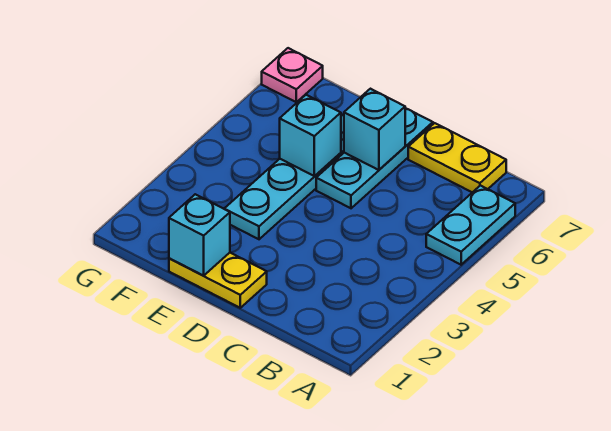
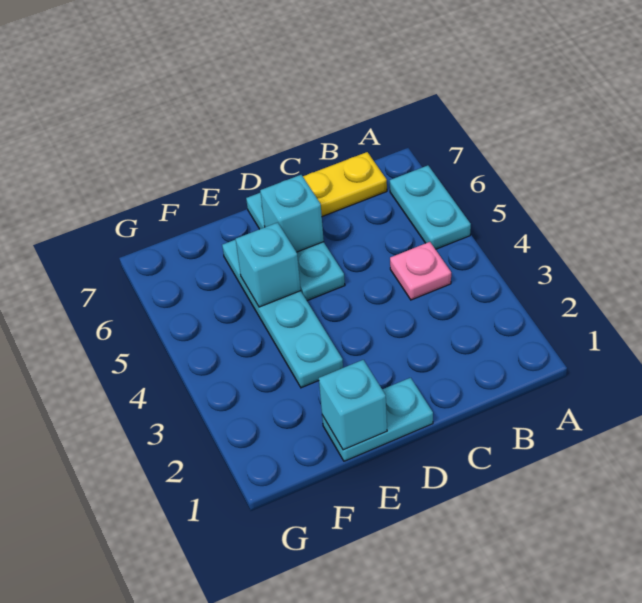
yellow plate D1:E1 level 1 -> cyan plate D1:E1 level 1
pink plate G7 level 1 -> pink plate B4 level 1

